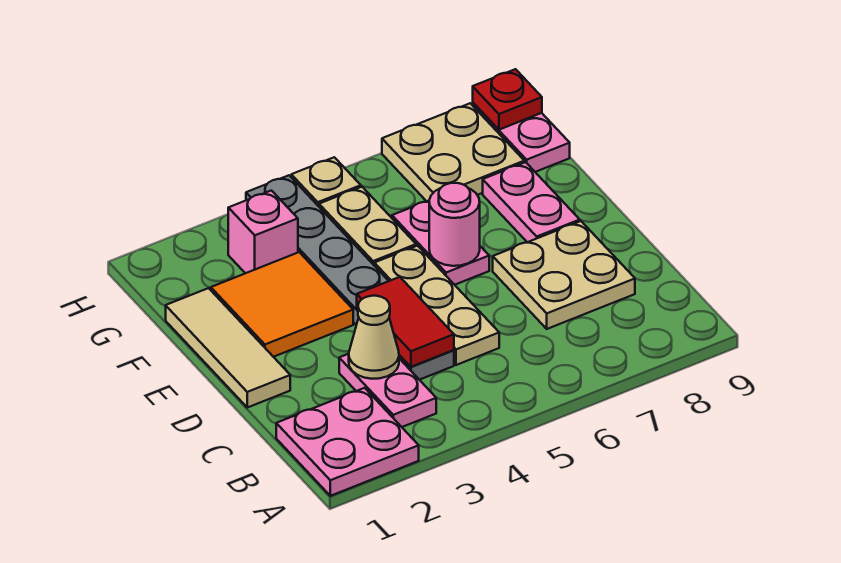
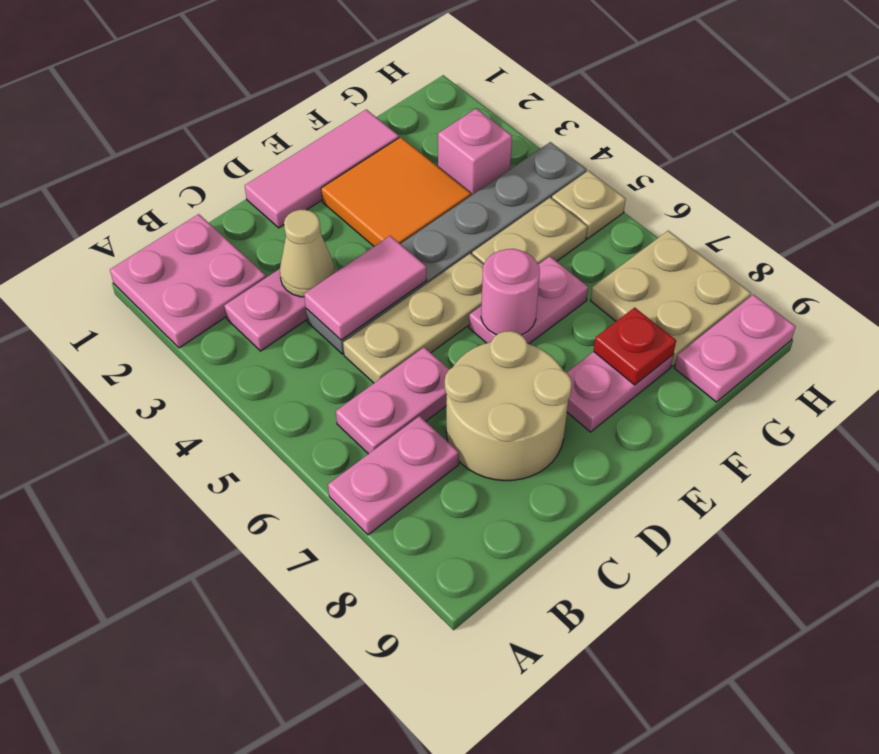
none -> pink plate A7:B7 level 1
none -> pink plate B6:C6 level 1
red tile C4:D4 level 2 -> pink tile C4:D4 level 2
tan plate C7:D8 level 1 -> tan round brick C7:D8 level 1
tan tile D1:F1 level 1 -> pink tile D1:F1 level 1
red plate H9 level 2 -> red plate F8 level 2

